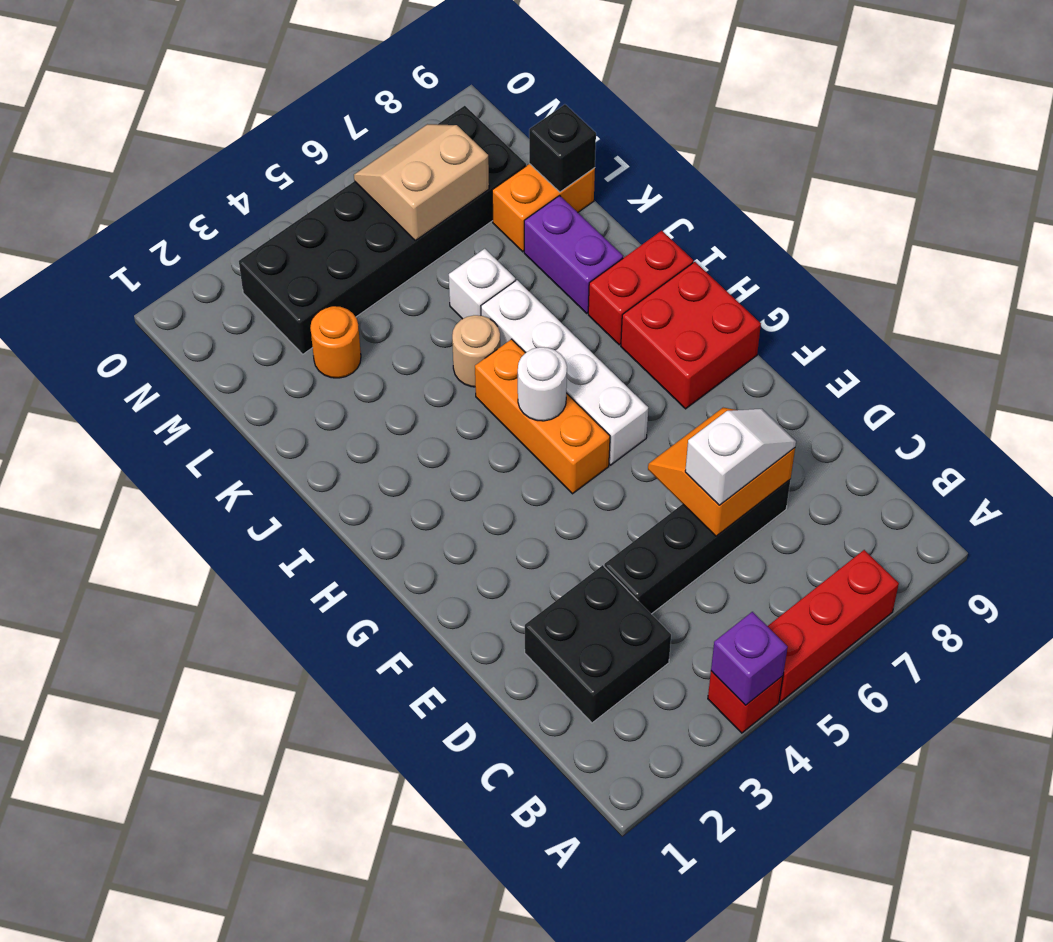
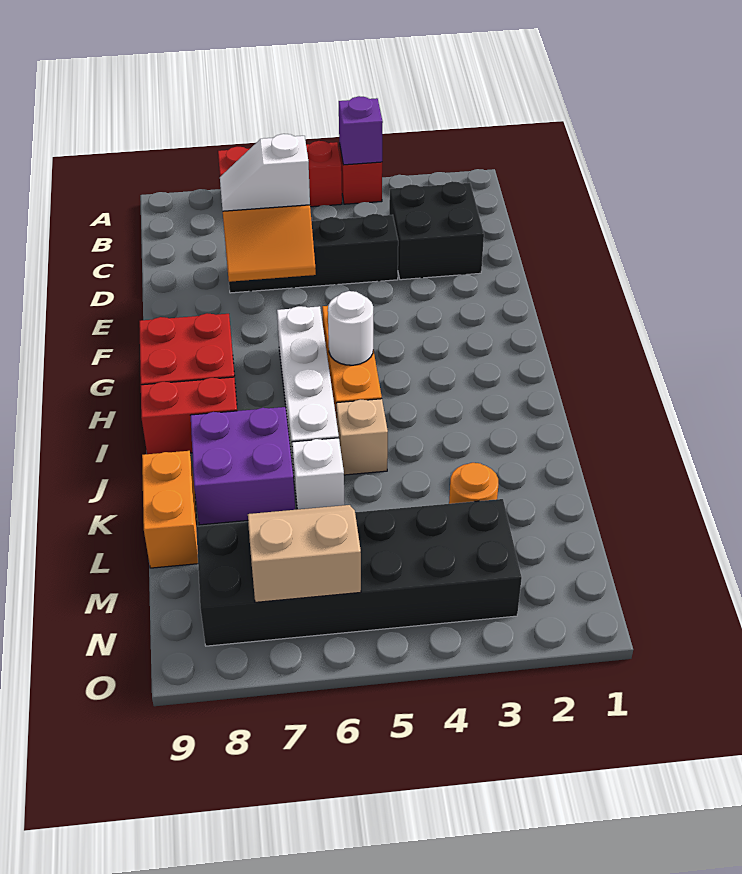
tan round brick J5 level 1 -> tan brick J5 level 1
purple brick J8:K8 level 1 -> purple brick J7:K8 level 1
orange brick L8:L9 level 1 -> orange brick K9:L9 level 1
black brick L9 level 2 -> none
tan slope M6:N7 level 2 top M -> tan slope M6:N7 level 2 top N

